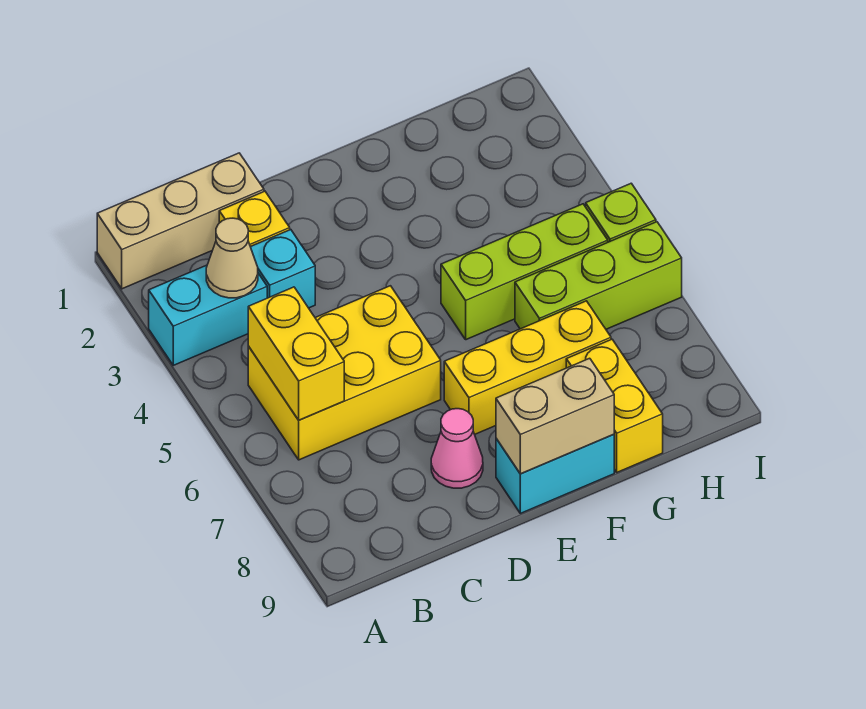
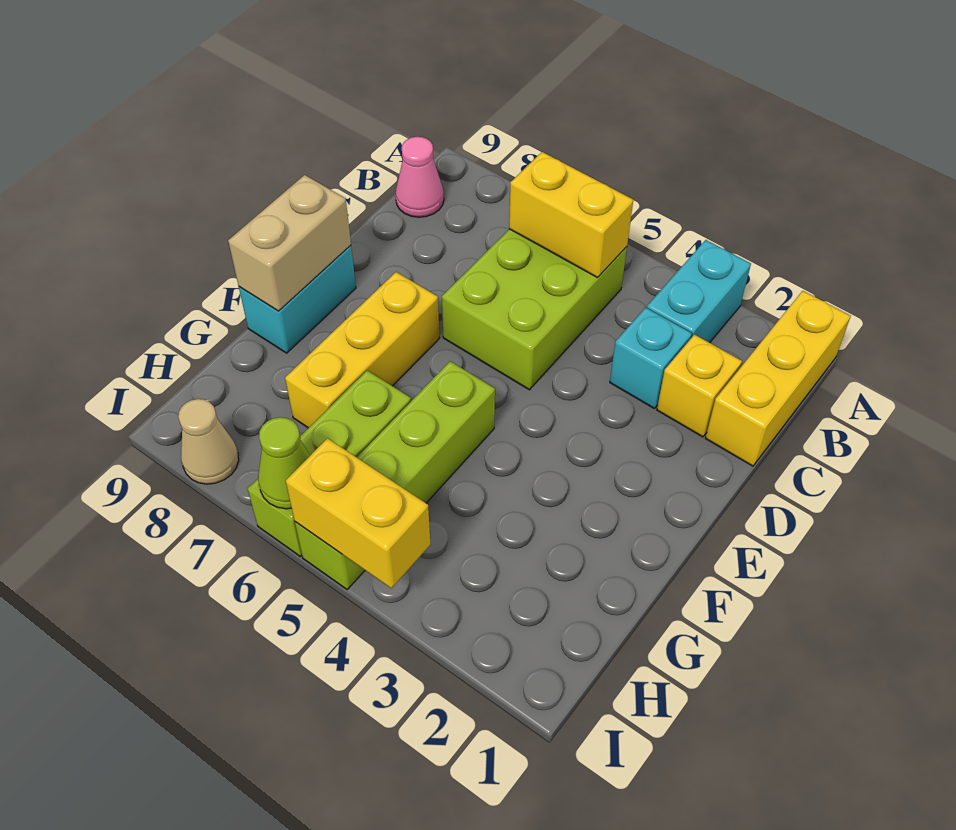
tan brick A1:C1 level 1 -> yellow brick A1:C1 level 1
tan cone B3 level 2 -> tan cone I8 level 1
yellow brick B5:D6 level 1 -> lime brick B5:D6 level 1
pink cone D8 level 1 -> pink cone B9 level 1
yellow brick G8:G9 level 1 -> yellow brick I4:I5 level 2
none -> lime cone I6 level 2

